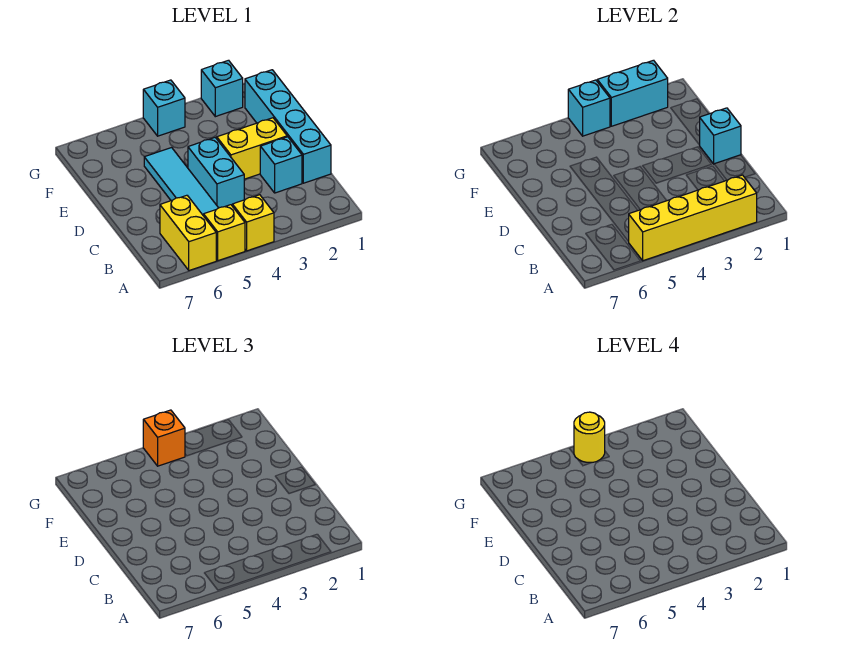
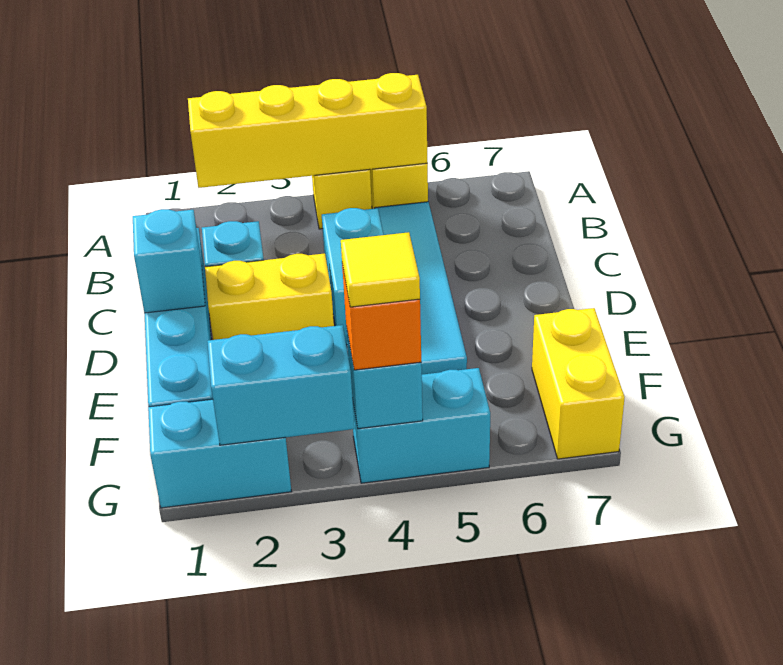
yellow brick A6:B6 level 1 -> yellow brick F7:G7 level 1
cyan brick G2 level 1 -> cyan brick G1:G2 level 1
cyan brick G4 level 1 -> cyan brick G4:G5 level 1
yellow round brick G4 level 4 -> yellow tile G4 level 4

